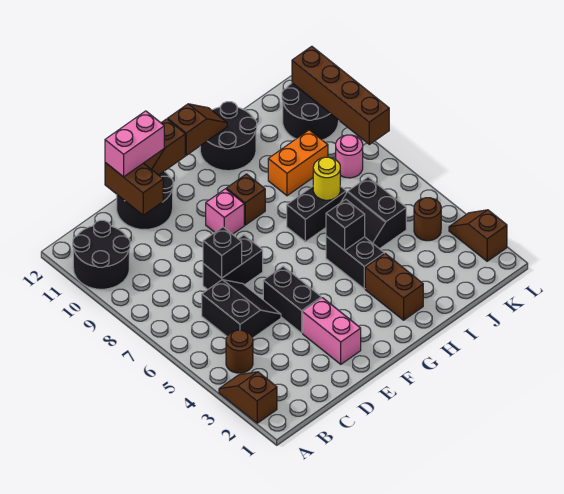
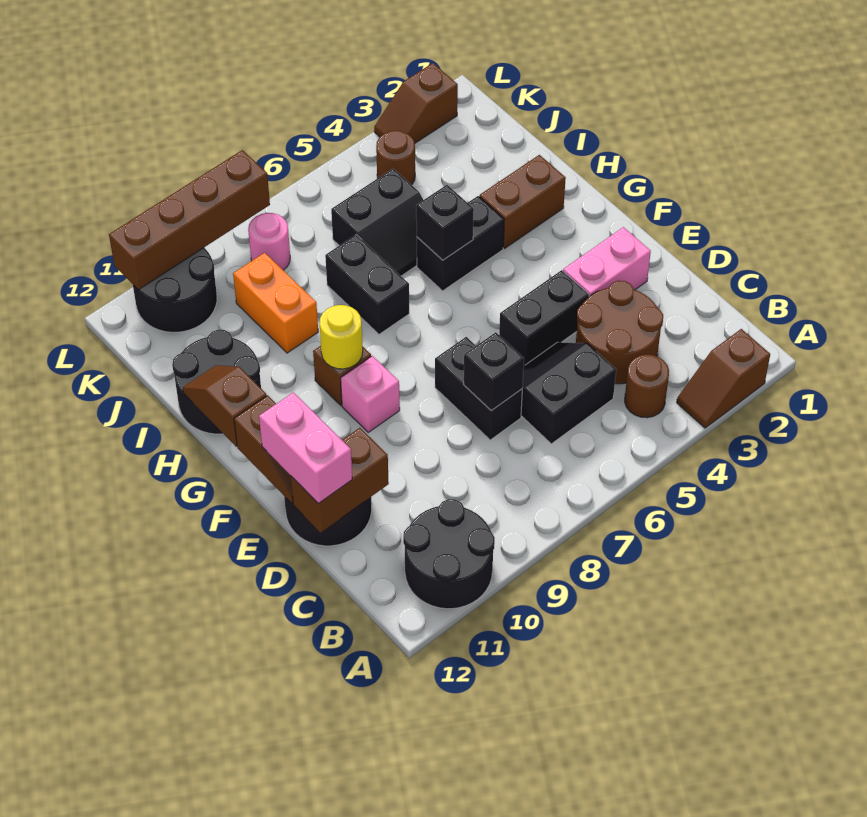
none -> brown round brick C3:D4 level 1
yellow round brick I7 level 2 -> yellow round brick G9 level 2

